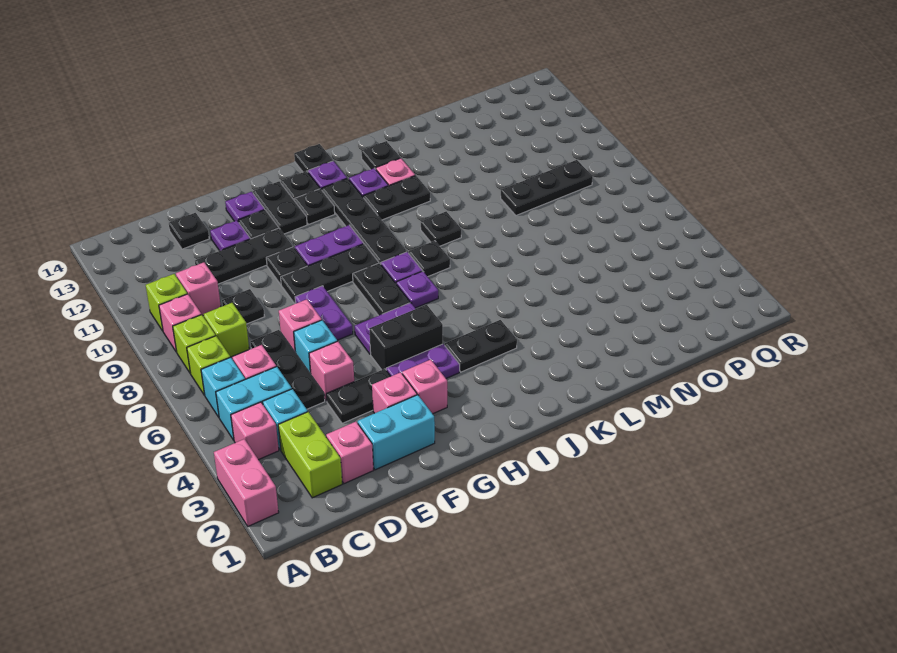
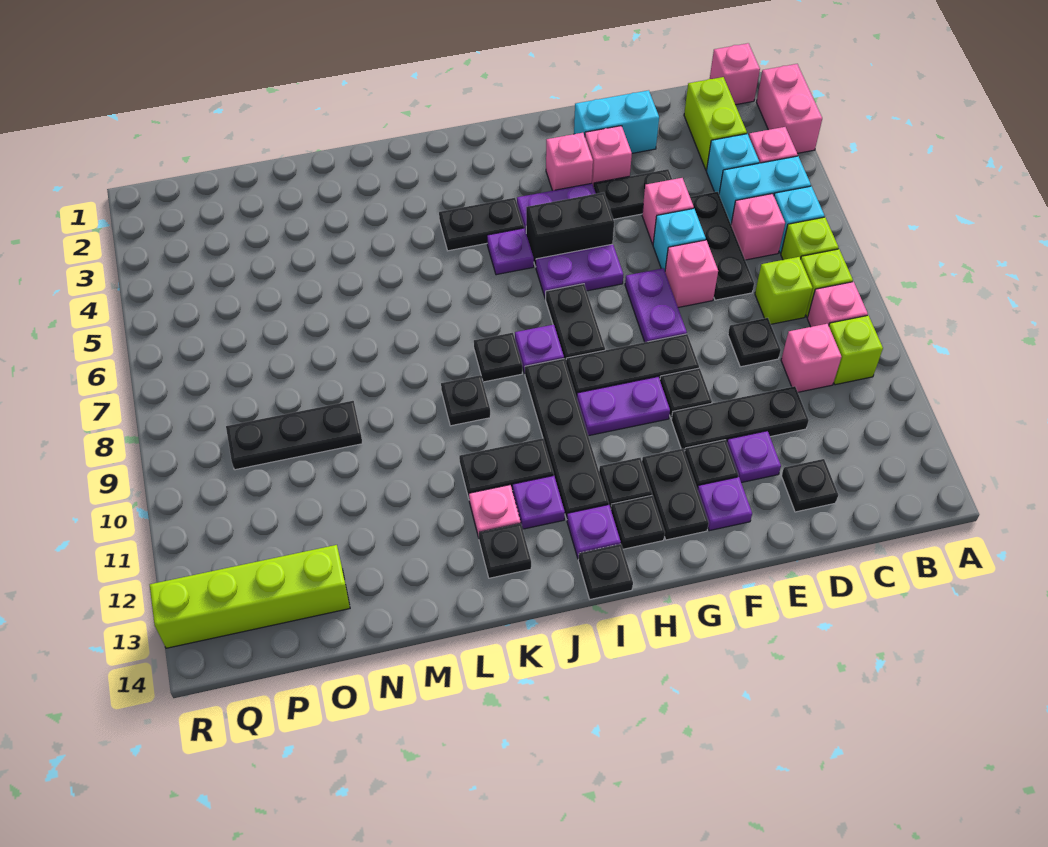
pink brick D2 level 1 -> pink brick B1 level 1
purple plate I7 level 1 -> purple plate I5 level 1
none -> lime brick O13:R13 level 1

